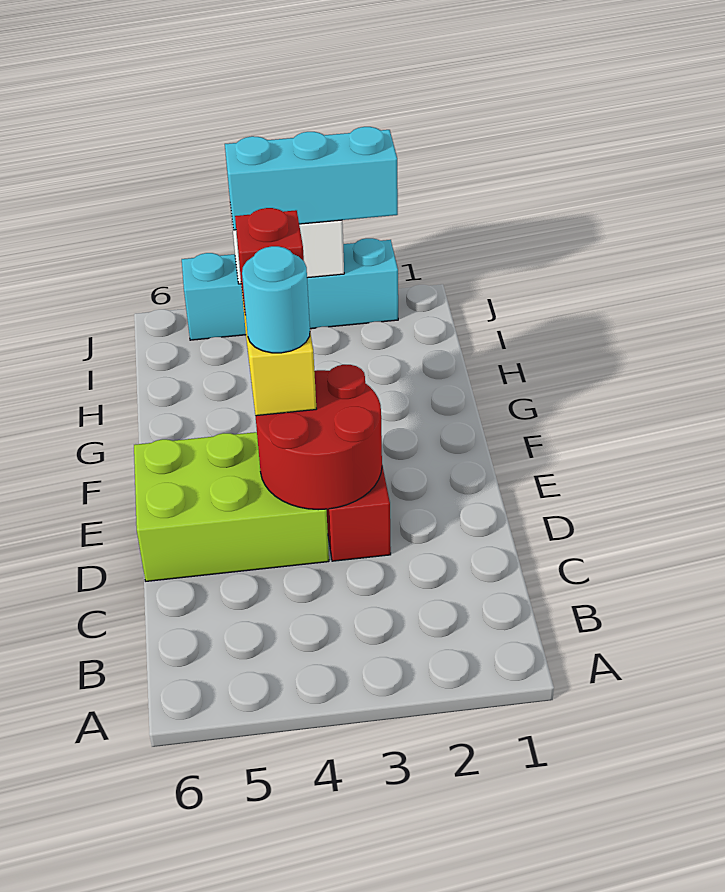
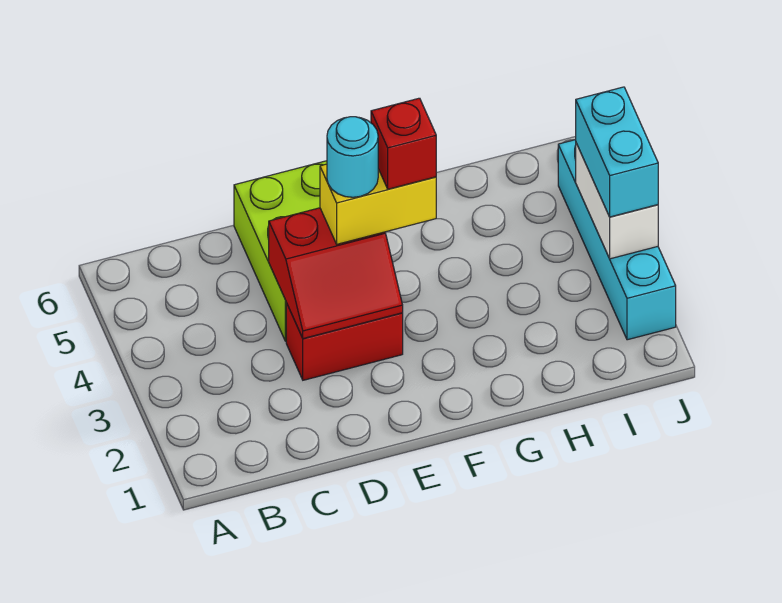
red round brick D3:E4 level 2 -> red slope D3:E4 level 2 top 4
cyan brick J2:J4 level 3 -> cyan brick J3:J4 level 3

